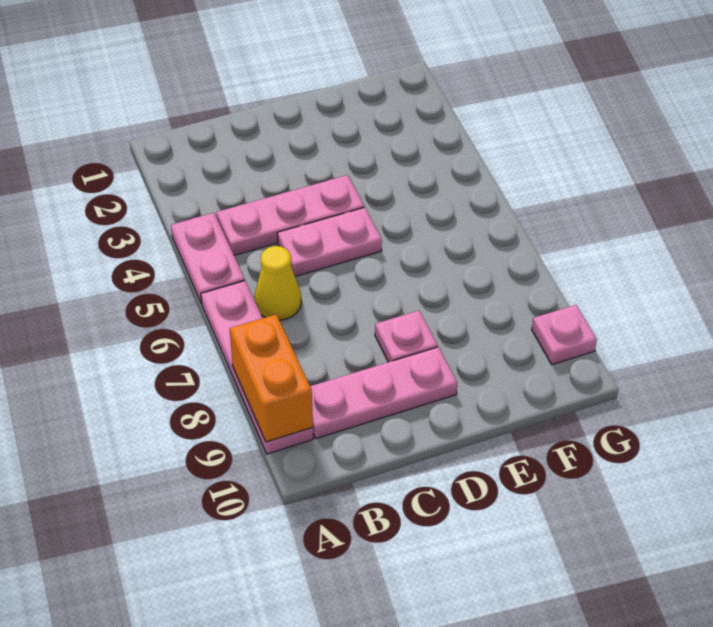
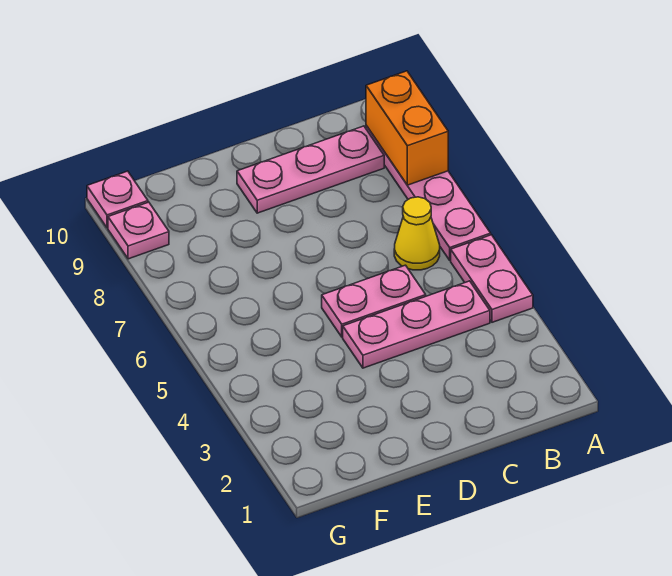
pink plate D8 level 1 -> pink plate G10 level 1

